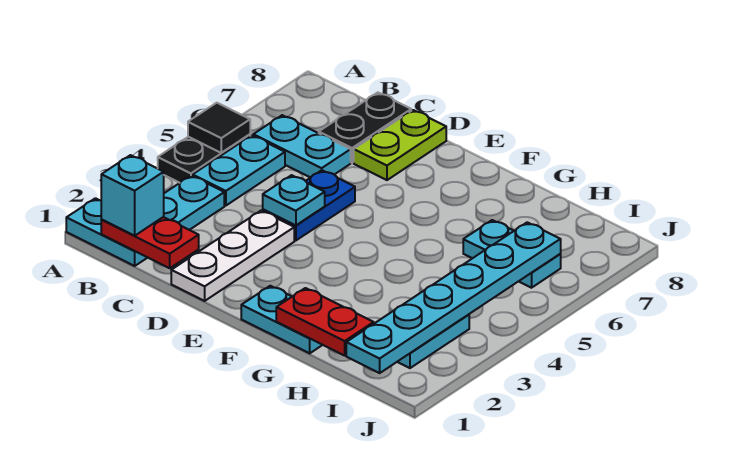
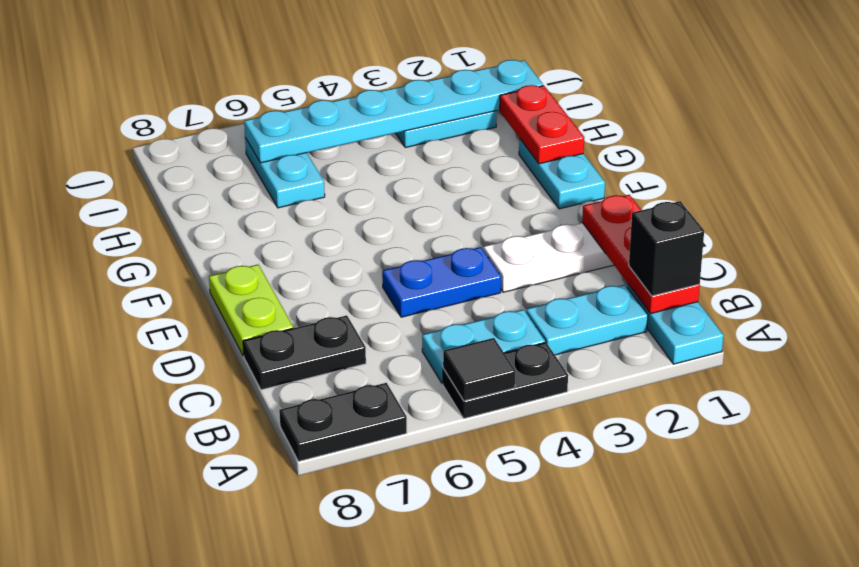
none -> black plate A7:A8 level 1
red plate B1:C1 level 2 -> red plate B1:D1 level 2
cyan brick B1 level 3 -> black brick B1 level 3
cyan plate B6:C6 level 1 -> none
cyan plate D4 level 2 -> none
lime plate D7:D8 level 1 -> lime plate D8:E8 level 1

